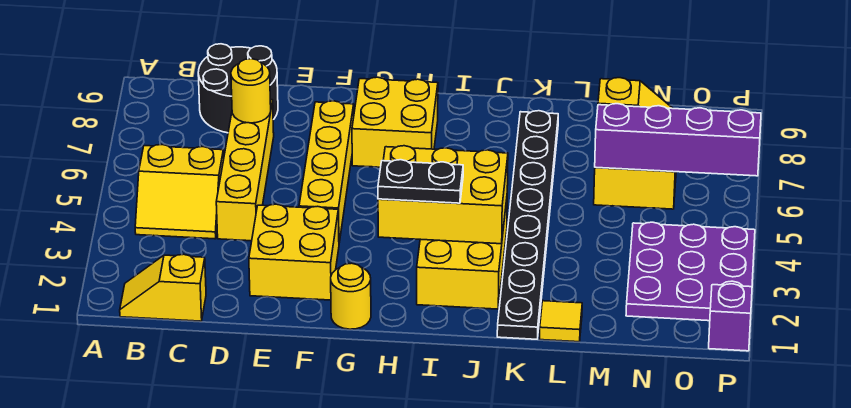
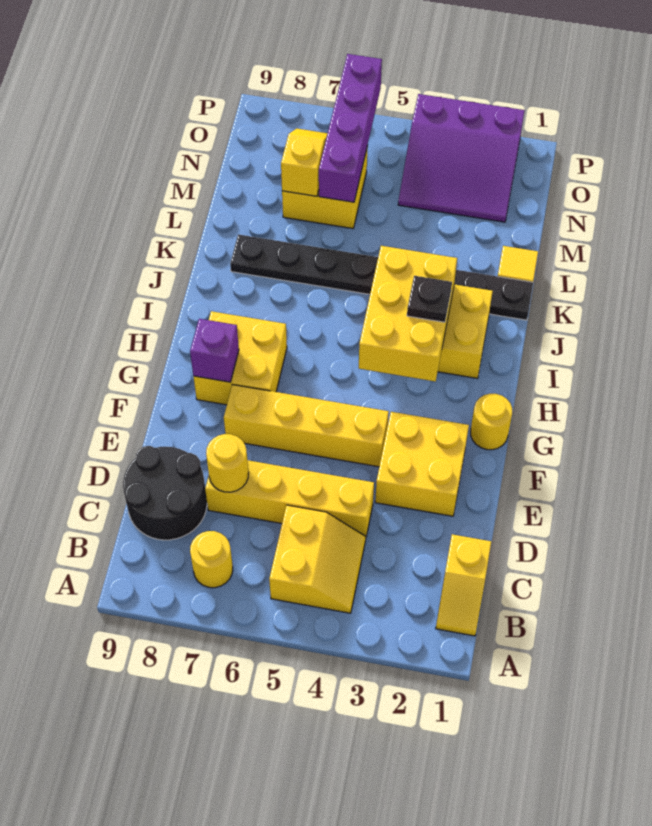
none -> yellow round brick B7 level 1
black plate H3:I3 level 3 -> black plate I3 level 3
purple plate N2:P4 level 1 -> purple slope N2:P4 level 1 top P
purple brick P1 level 1 -> purple brick G8 level 2

